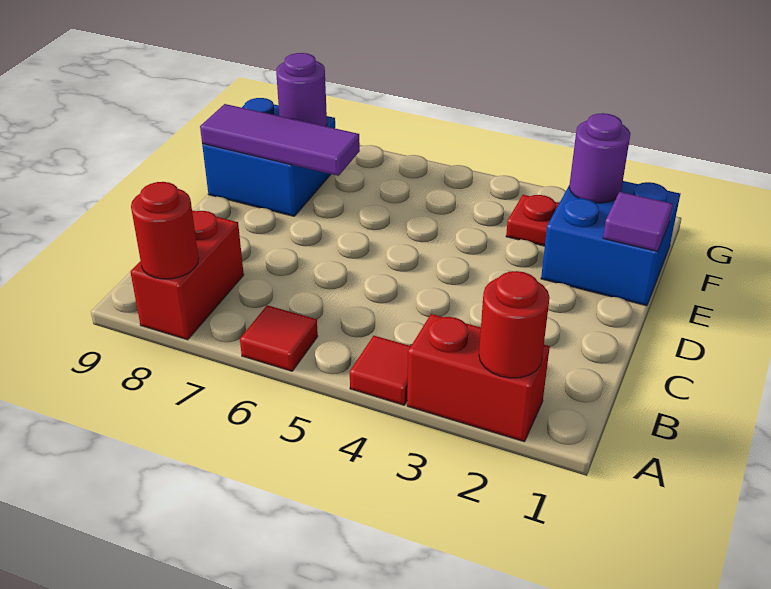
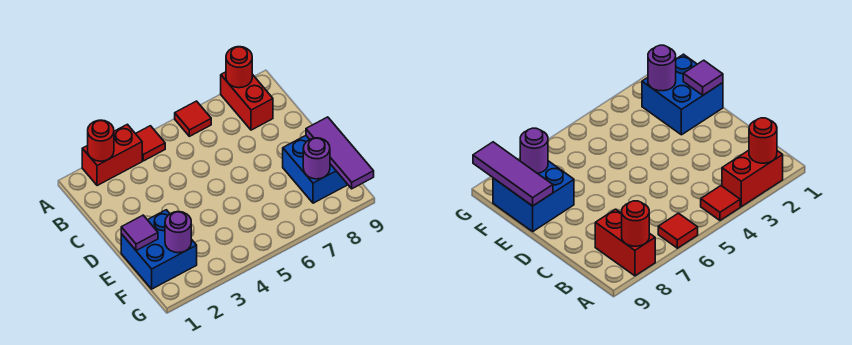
purple tile E7:E9 level 2 -> purple tile E9:G9 level 2
red plate F3 level 1 -> none

